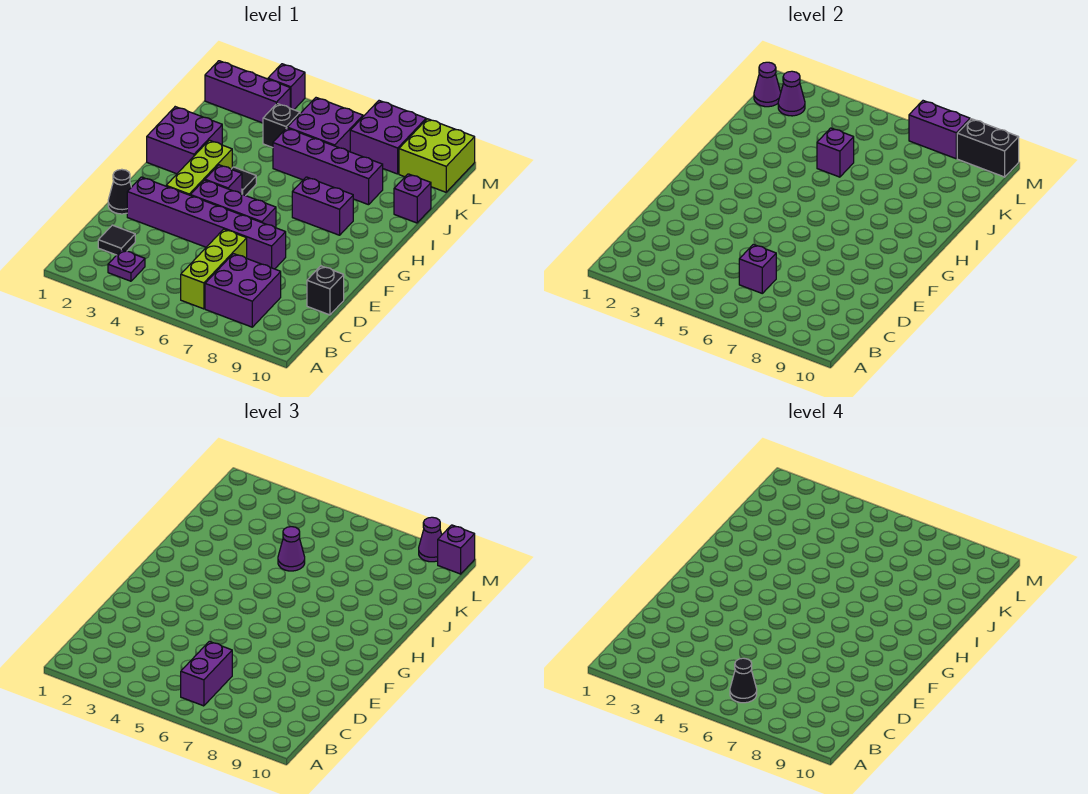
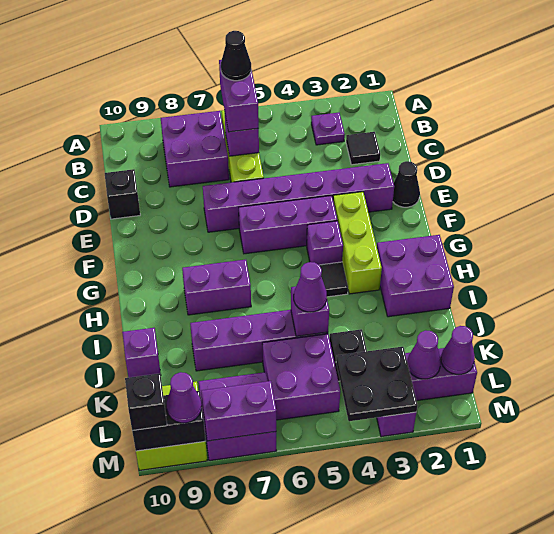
none -> black plate L3:M4 level 2
purple brick M10 level 3 -> black brick M10 level 3

